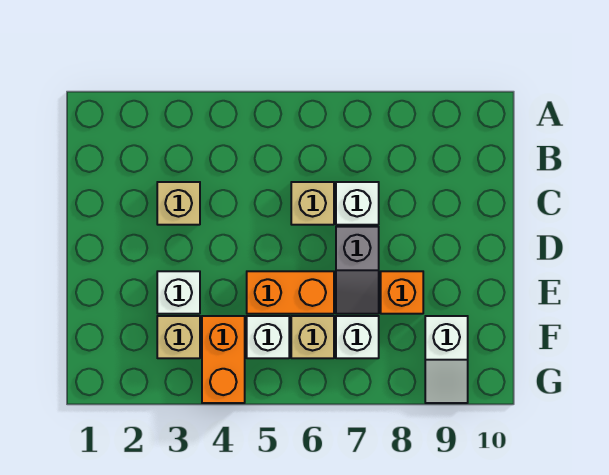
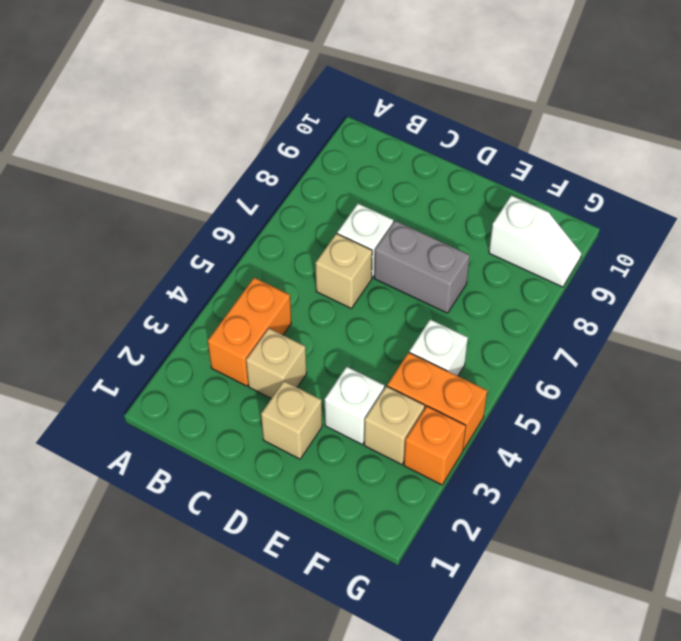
grey slope D7:E7 level 1 top D -> grey brick D7:E7 level 1
orange brick E5:E6 level 1 -> orange brick B3:B4 level 1
orange brick E8 level 1 -> orange brick G3 level 1
tan brick F6 level 1 -> tan brick D2 level 1
white brick F7 level 1 -> none

